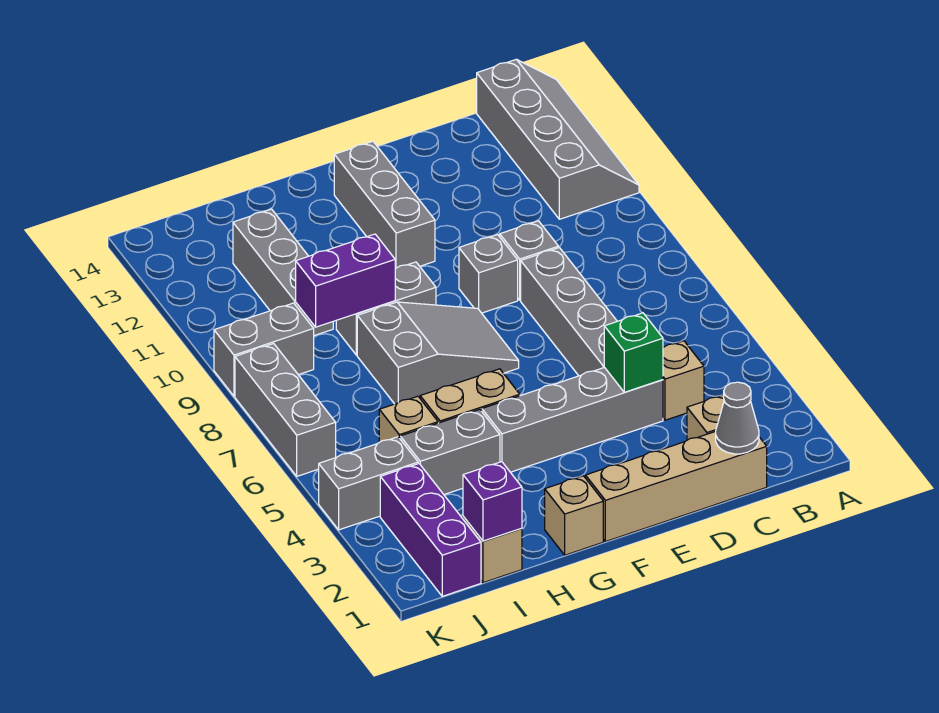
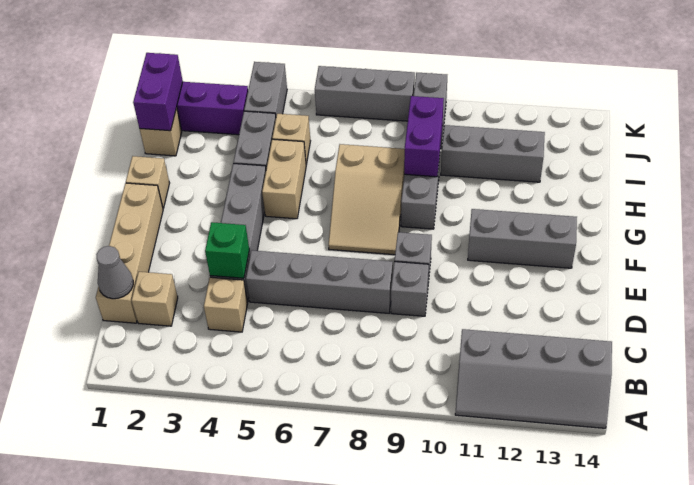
grey slope F7:H8 level 1 top H -> tan slope F7:H8 level 1 top H
purple brick I1 level 2 -> purple brick I1:J1 level 2

